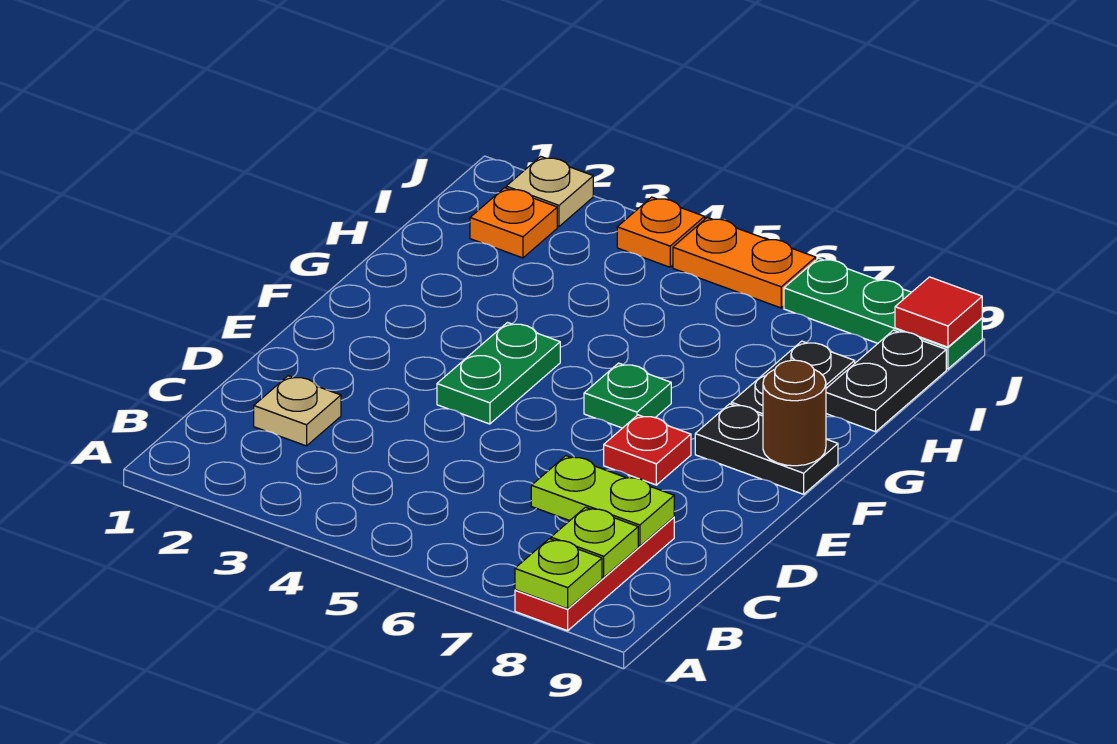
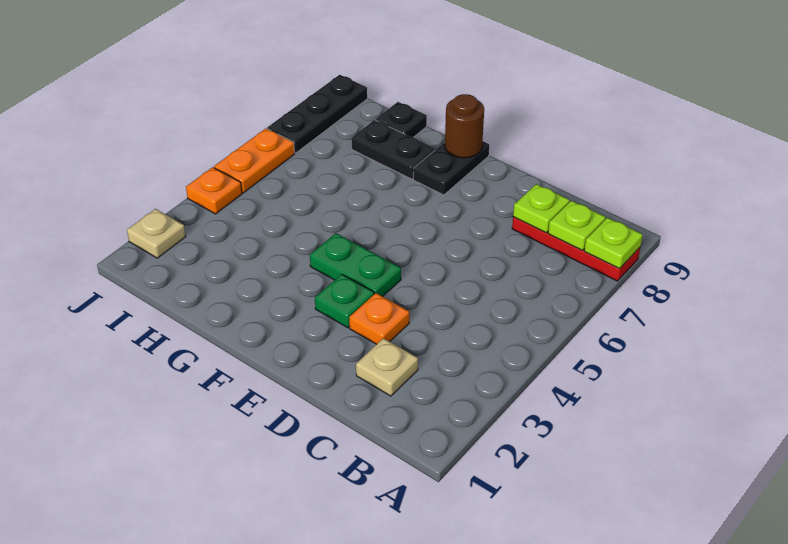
lime plate C7:C8 level 2 -> lime plate C8 level 2
red plate E7 level 1 -> none
green plate F6 level 1 -> green plate E3 level 1
black plate H9:I9 level 1 -> black plate H9 level 1
orange plate I2 level 1 -> orange plate D3 level 1
green plate J7:J9 level 1 -> black plate J7:J9 level 1
red tile J9 level 2 -> none

